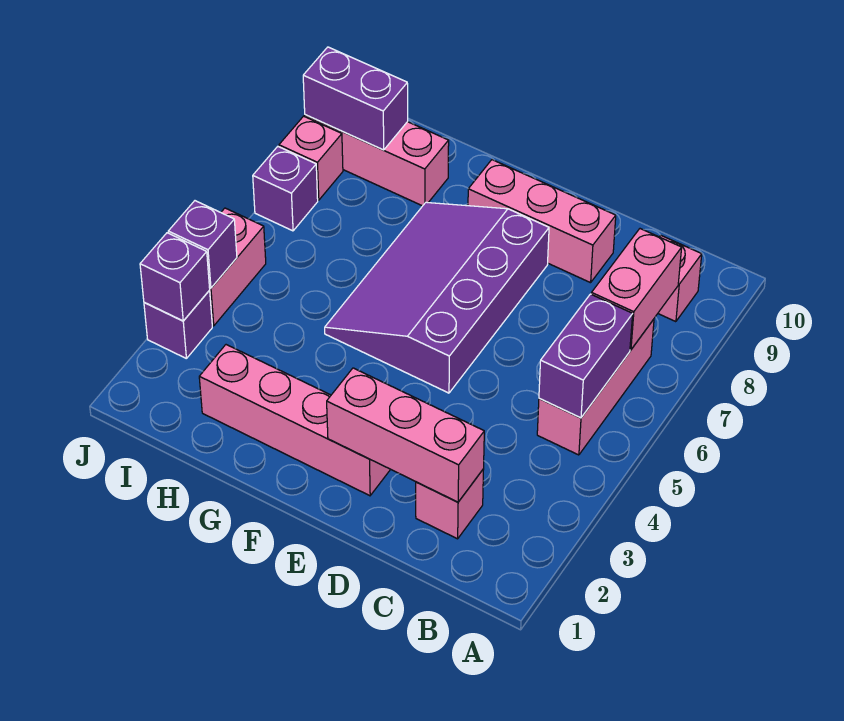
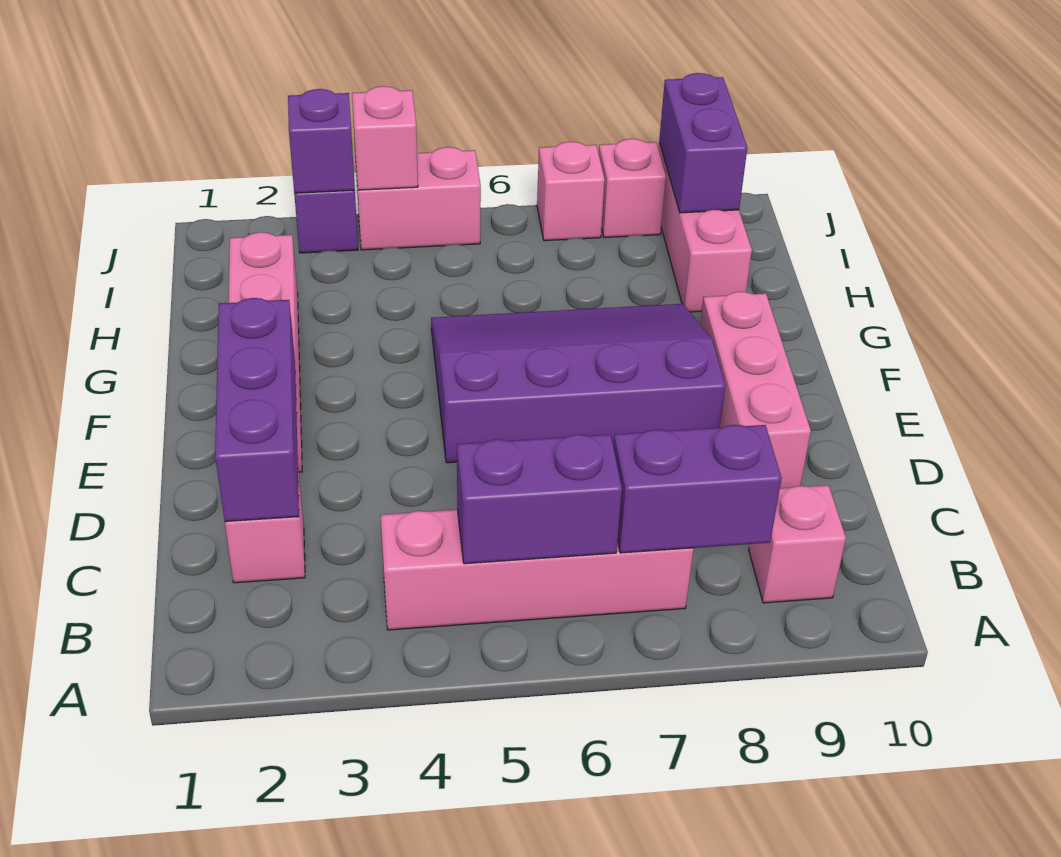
pink brick B5:B7 level 1 -> pink brick B4:B7 level 1
pink brick B7:B8 level 2 -> purple brick B7:B8 level 2
pink brick C2:E2 level 2 -> purple brick C2:E2 level 2
purple brick J4 level 2 -> pink brick J4 level 2
purple brick J7 level 1 -> pink brick J7 level 1

